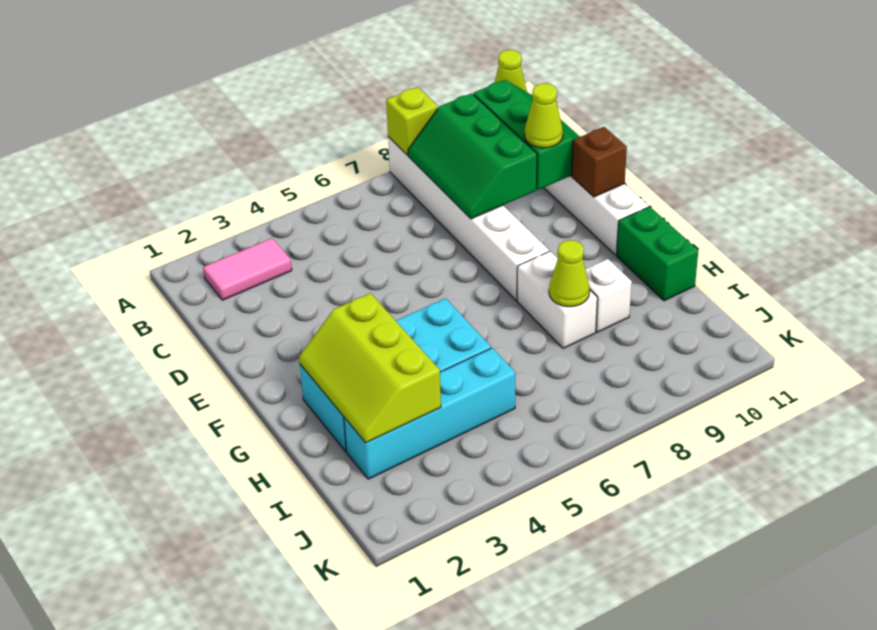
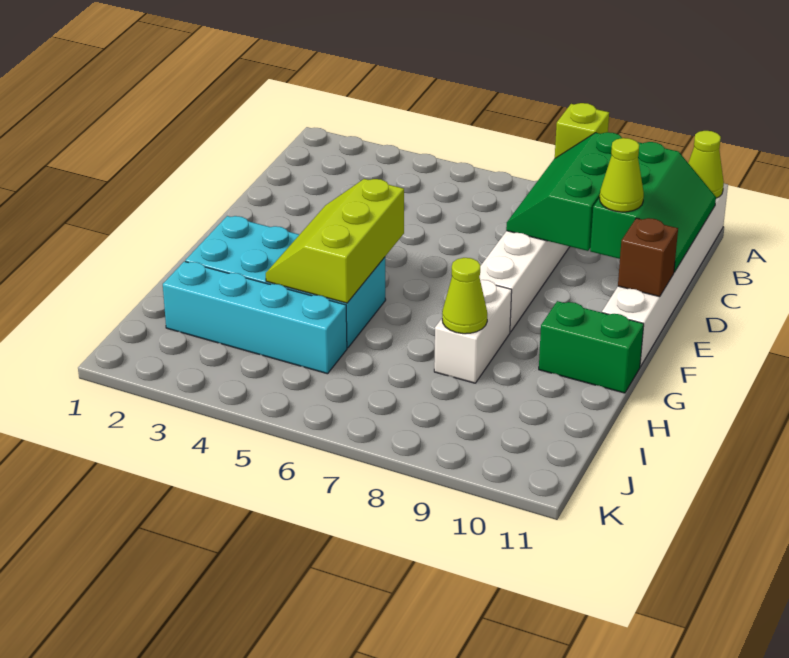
pink tile B2:B3 level 1 -> none
lime slope G2:I3 level 2 top 3 -> lime slope F4:H5 level 2 top 5
green brick G11:H11 level 1 -> green brick G10:G11 level 1
white brick H9 level 1 -> none

